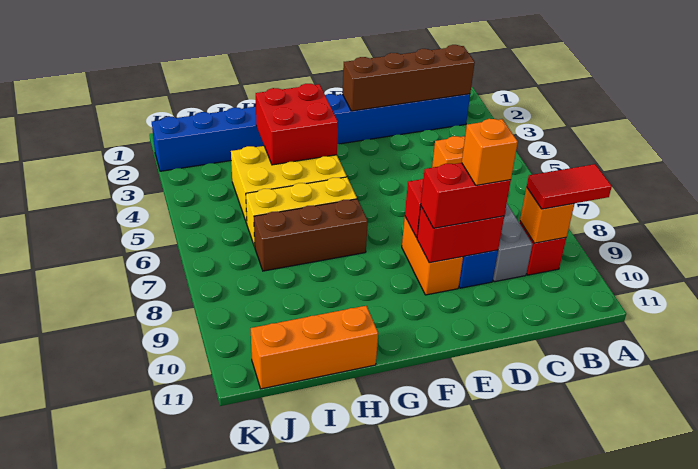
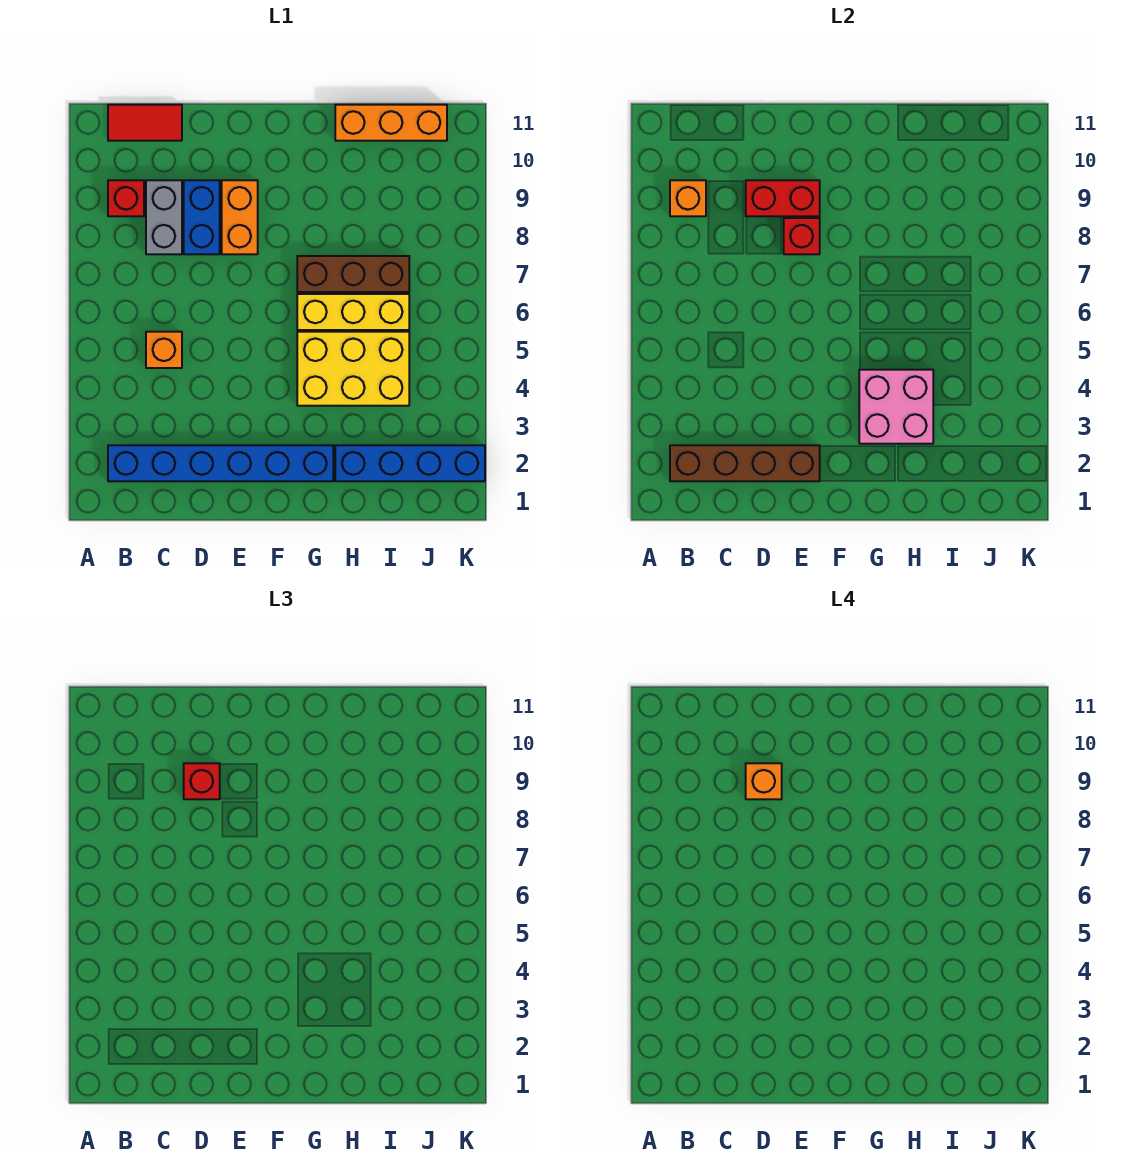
red tile A9:B9 level 3 -> red tile B11:C11 level 1
red brick D9:E9 level 3 -> red brick D9 level 3
red brick G3:H4 level 2 -> pink brick G3:H4 level 2

